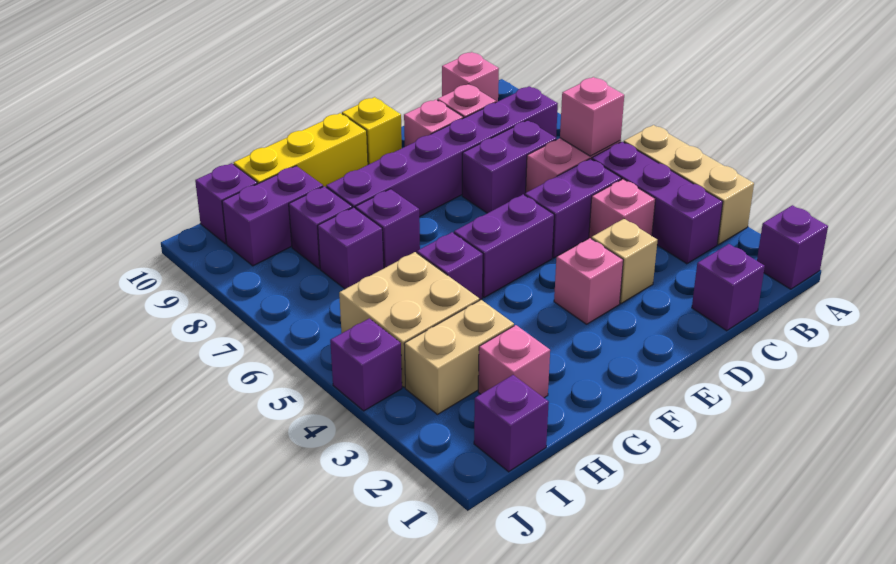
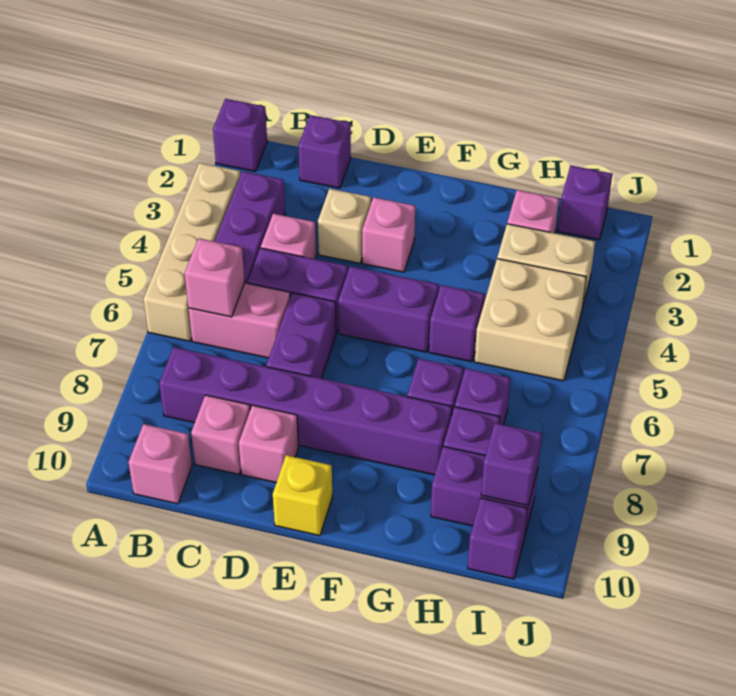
tan brick A3:A5 level 1 -> tan brick A3:A6 level 1
purple brick C7:D7 level 1 -> purple brick D6:D7 level 1
yellow brick F10:H10 level 1 -> none
purple brick J4 level 1 -> purple brick I9 level 2

